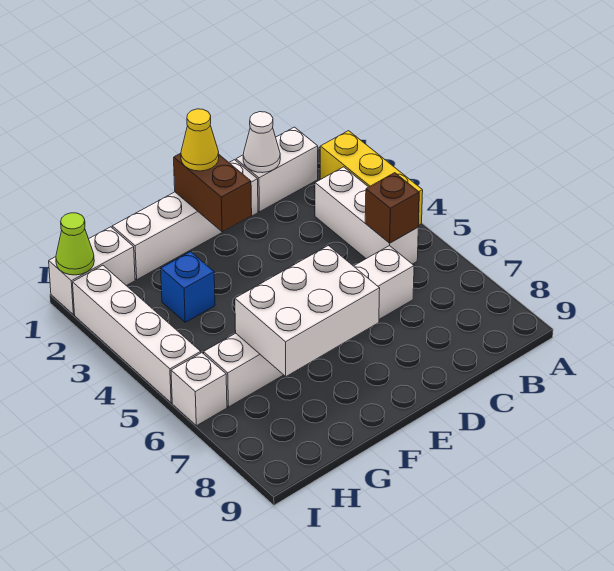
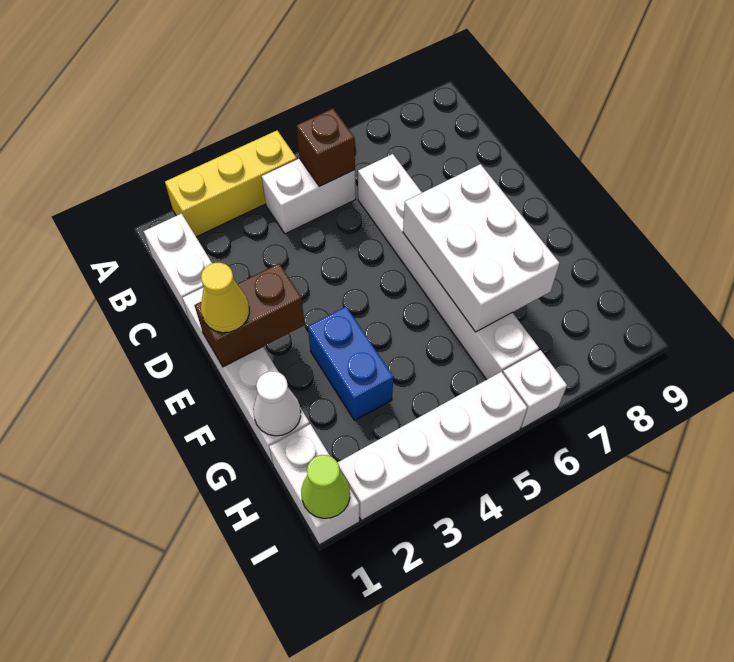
white brick B3:B5 level 1 -> white brick B4:B5 level 1
white cone C1 level 2 -> white cone G1 level 2
blue brick G3 level 1 -> blue brick F3:G3 level 1

